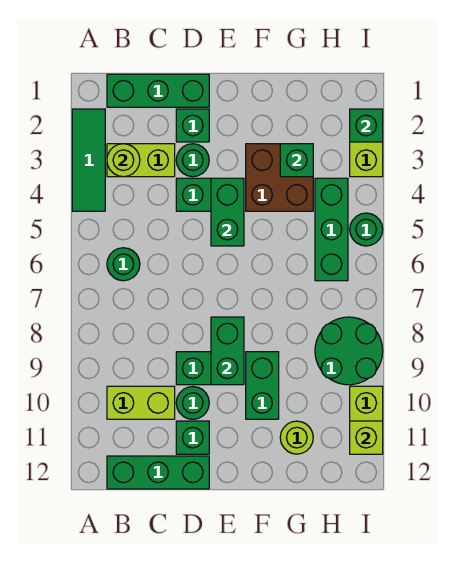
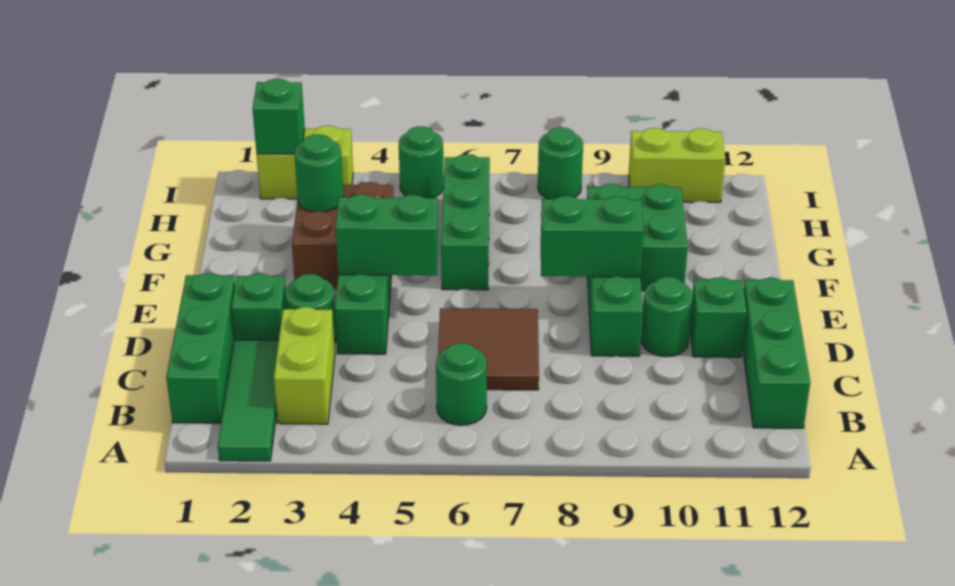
green tile A2:A4 level 1 -> green tile A2:C2 level 1
lime round brick B3 level 2 -> none
lime brick B10:C10 level 1 -> none
none -> brown tile C6:D7 level 1
green brick F9:F10 level 1 -> green brick F9:G10 level 1
green brick G3 level 2 -> green round brick G3 level 2
lime round brick G11 level 1 -> none
green brick H4:H6 level 1 -> green brick F6:H6 level 1
green round brick H8:I9 level 1 -> green round brick I8 level 1
lime brick I11 level 2 -> none

